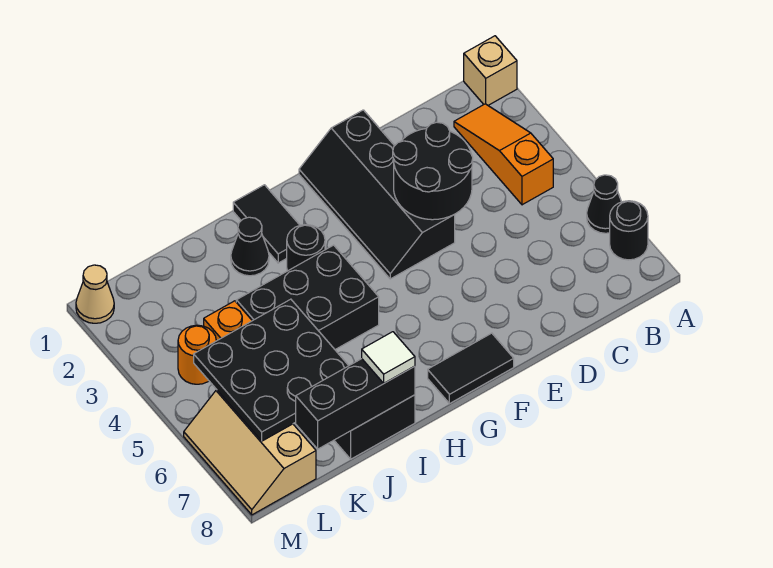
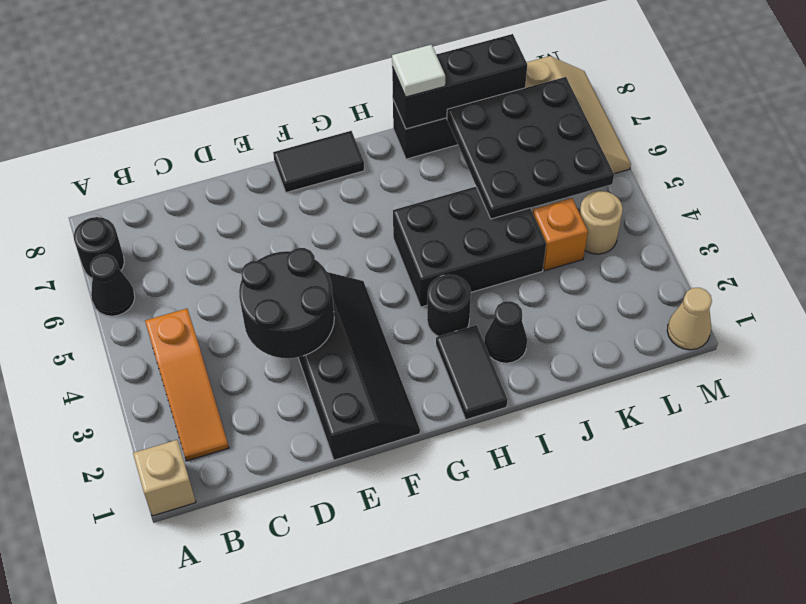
orange round brick L4 level 1 -> tan round brick L4 level 1

